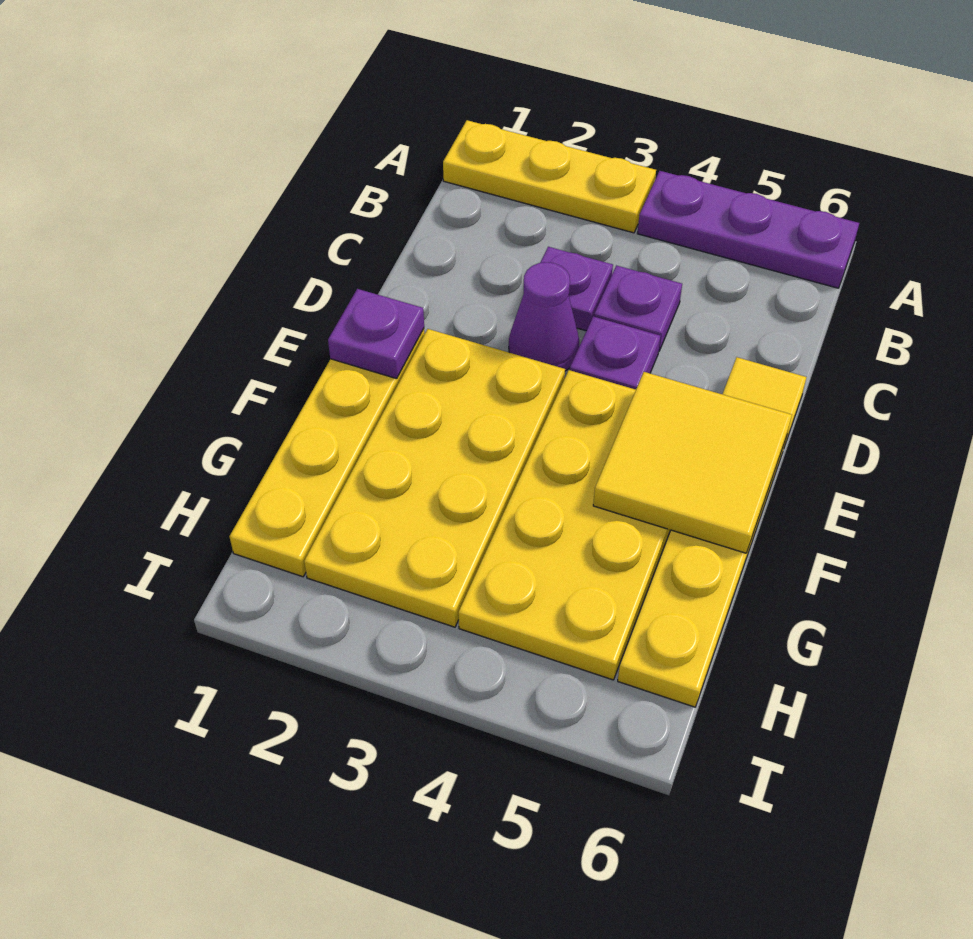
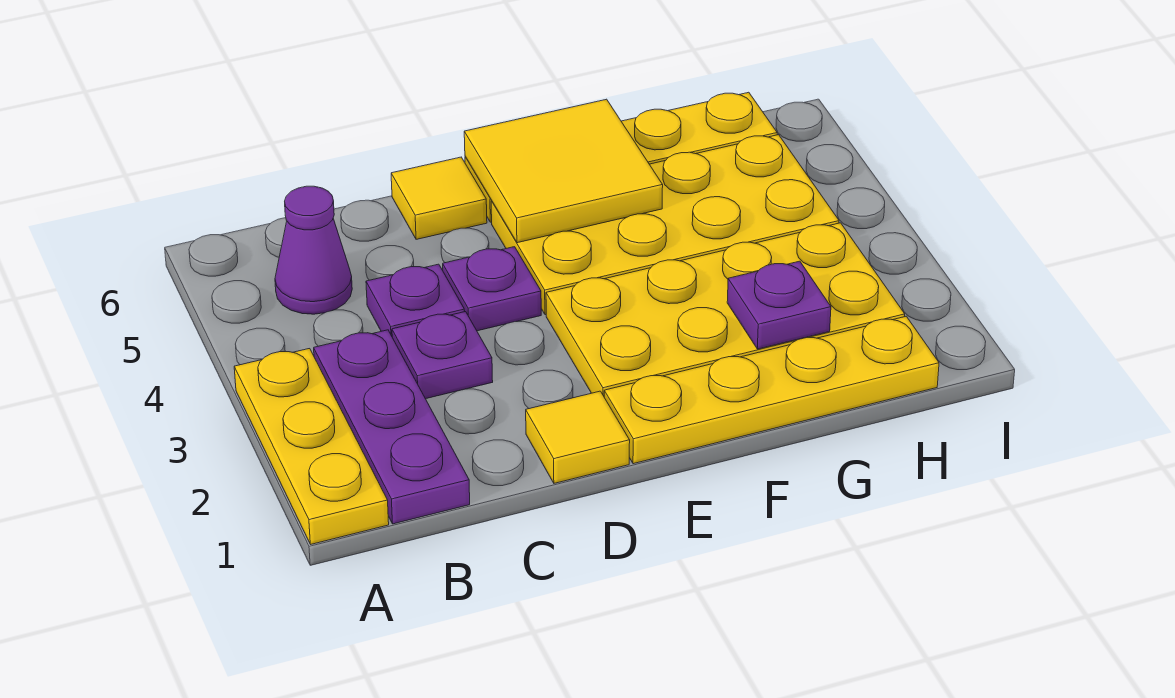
purple plate A4:A6 level 1 -> purple plate B1:B3 level 1
none -> yellow tile D1 level 1
purple cone D3 level 1 -> purple cone B5 level 1
purple plate E1 level 2 -> purple plate G2 level 2

